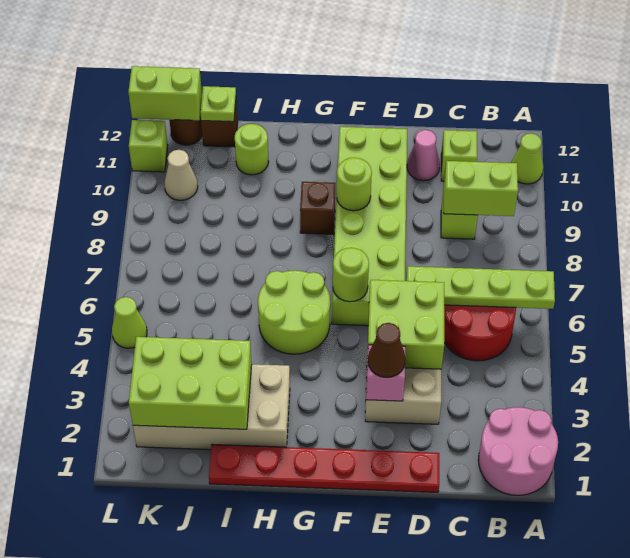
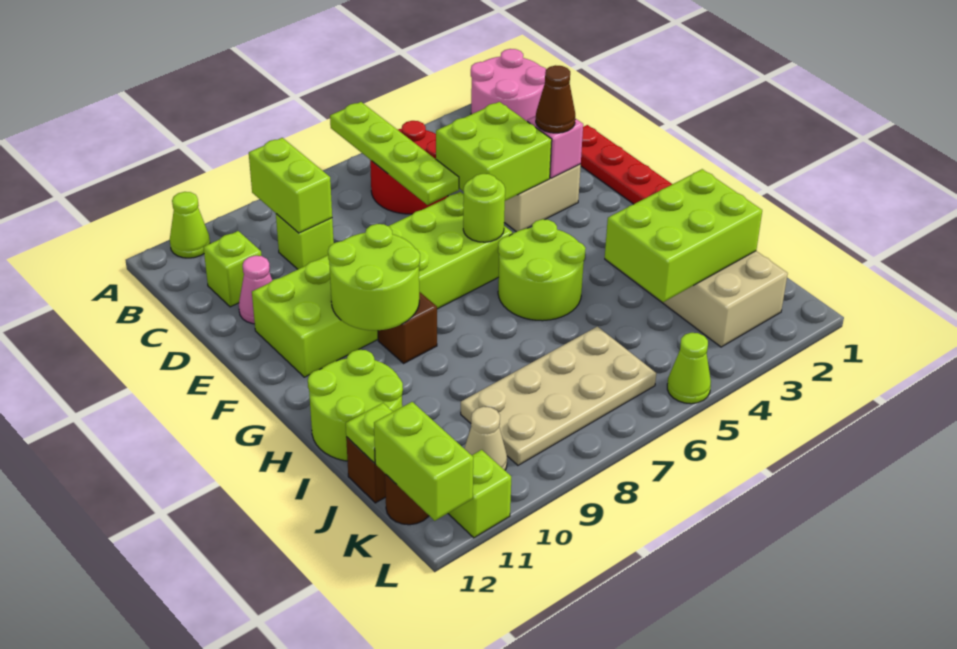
lime round brick F9 level 2 -> lime round brick F9:G10 level 2
lime brick I2:K3 level 2 -> lime brick I2:J4 level 2
lime round brick I11 level 1 -> lime round brick H11:I12 level 1
none -> tan plate J6:K9 level 1

